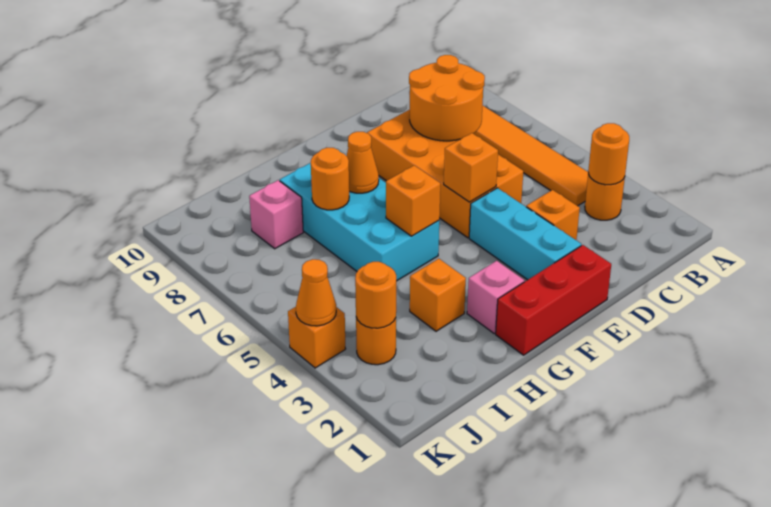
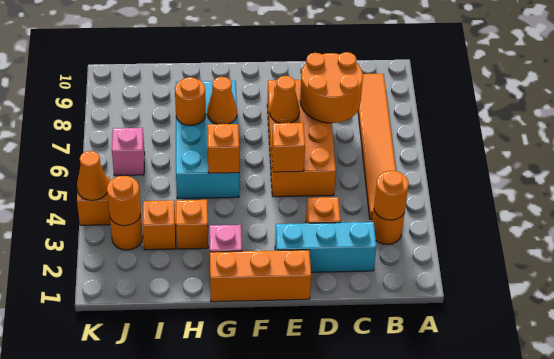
red brick E1:G1 level 1 -> orange brick E1:G1 level 1
cyan brick E2:E4 level 1 -> cyan brick C2:E2 level 1
none -> orange cone E7 level 2
none -> orange brick I3 level 1
pink brick I8 level 1 -> pink brick J6 level 1

